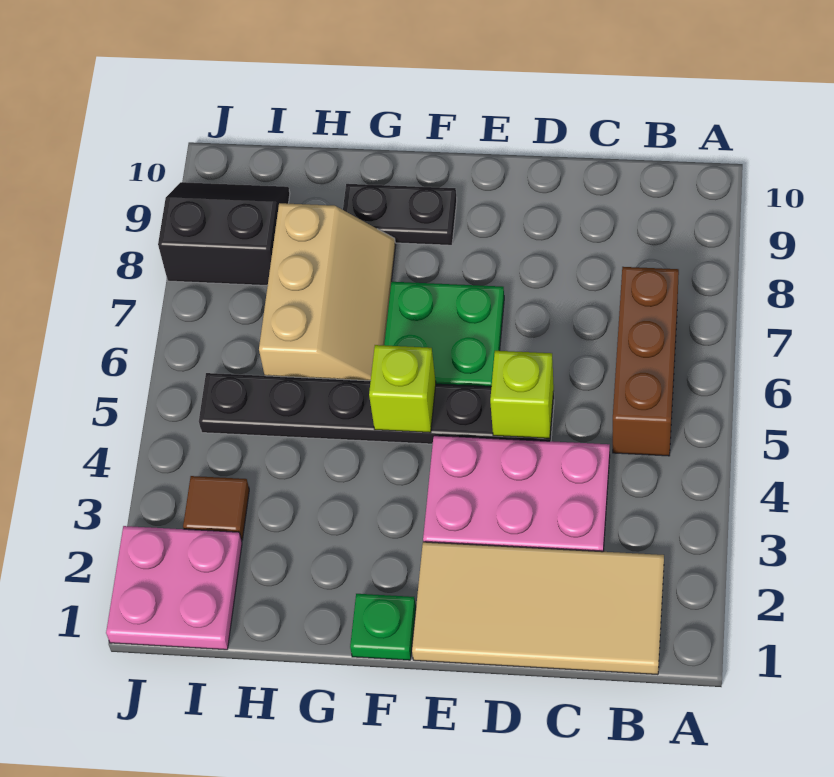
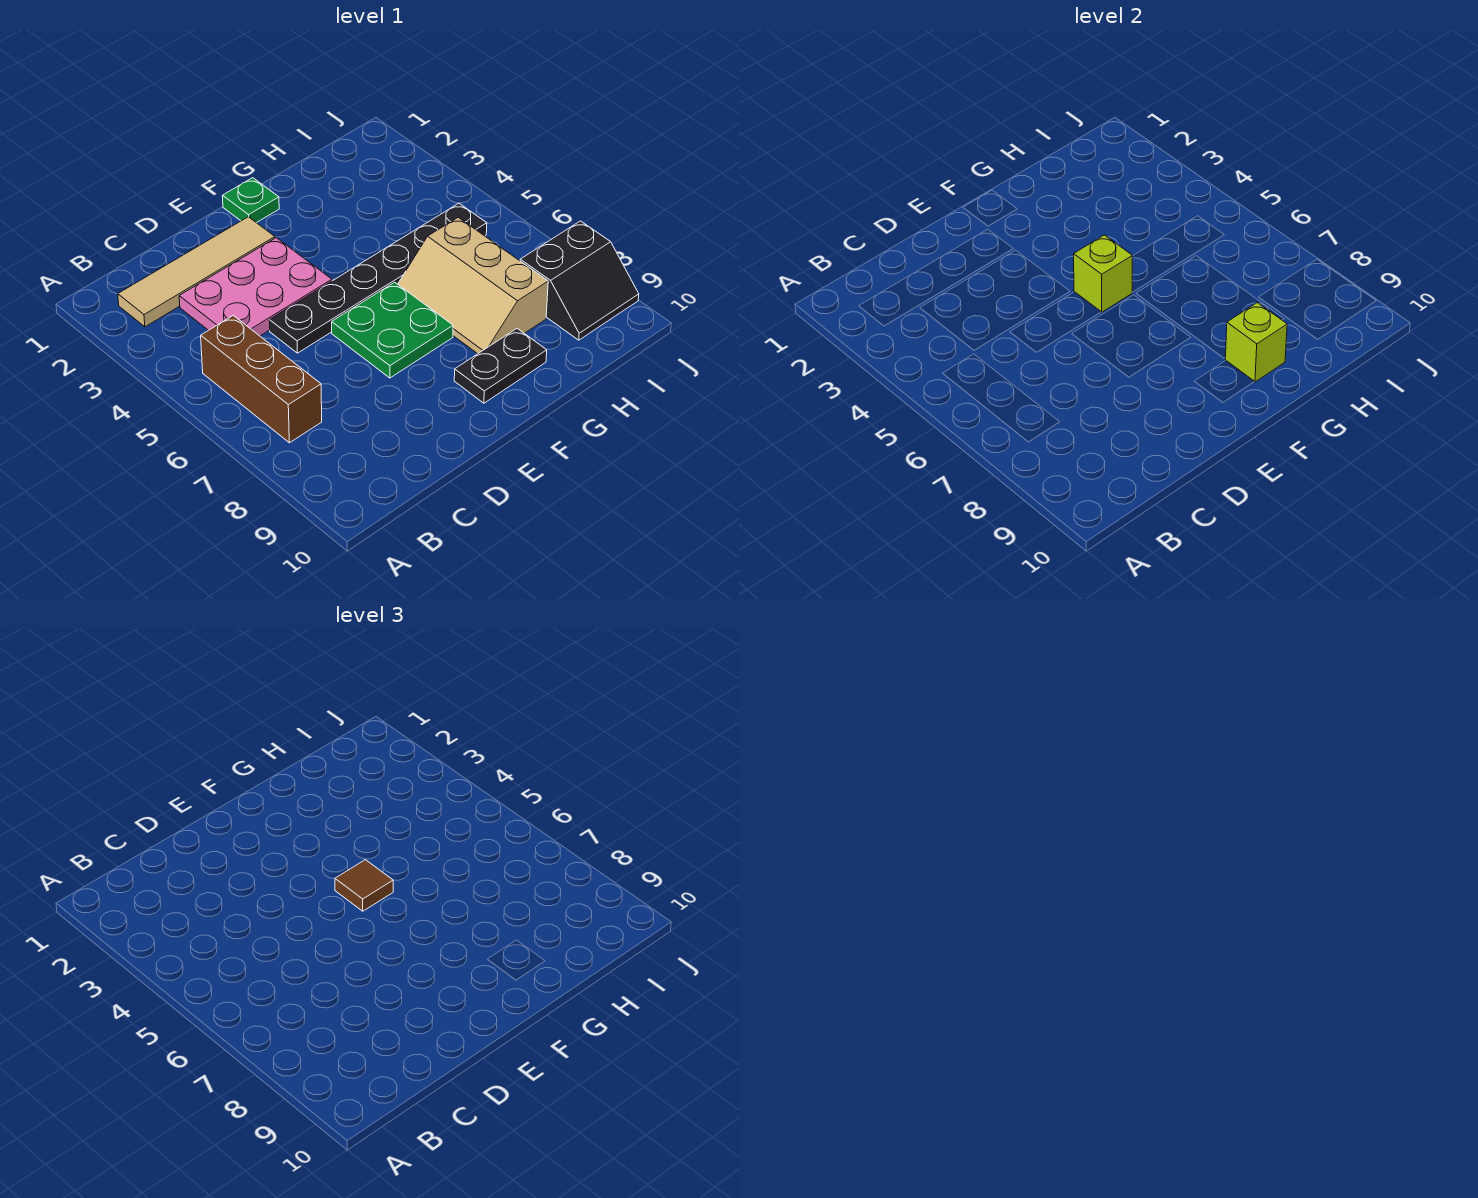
tan tile B1:E2 level 1 -> tan tile B2:E2 level 1
lime brick D5 level 2 -> lime brick G9 level 2
pink plate I1:J2 level 1 -> none
brown tile I3 level 1 -> brown tile F5 level 3

